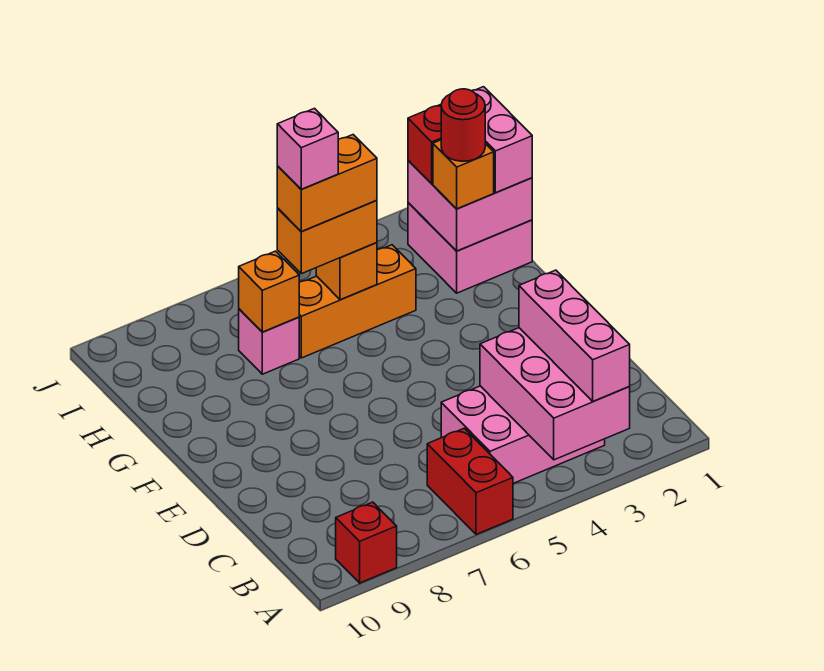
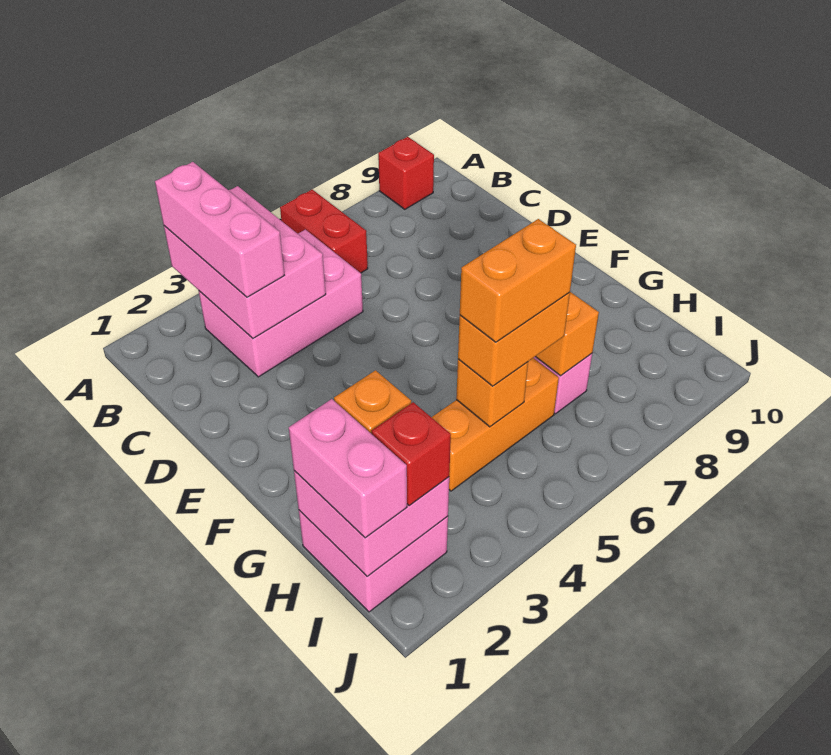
red round brick H2 level 4 -> none
pink brick H6 level 5 -> none

